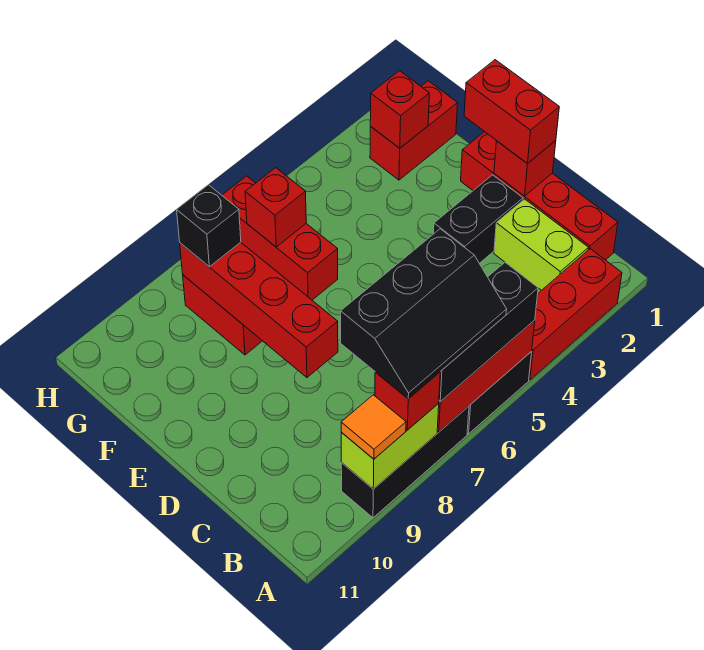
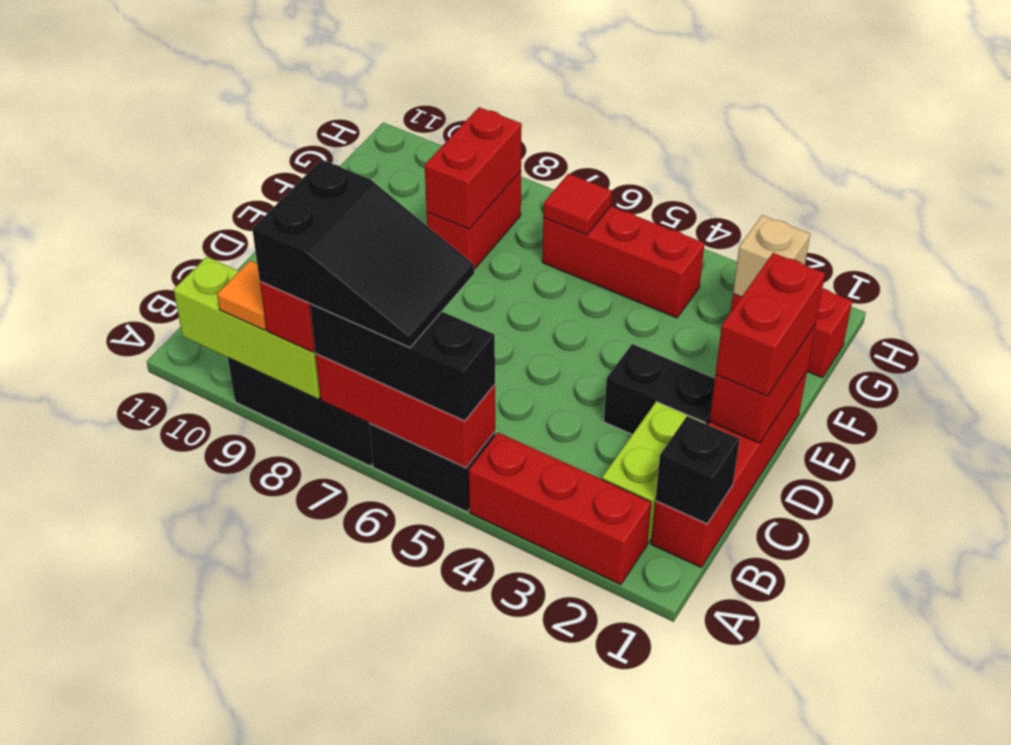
black slope A6:B8 level 4 top B -> black slope A6:B8 level 4 top 8
lime brick A8:A9 level 2 -> lime brick A8:A10 level 2
red brick D1 level 2 -> red brick D1:E1 level 2
red brick D8:G8 level 2 -> red brick F8:G8 level 2
red brick F6:H6 level 1 -> red brick G4:G6 level 1
red brick G2 level 2 -> tan brick G2 level 2
red brick G6 level 2 -> red tile G6 level 2
black brick G8 level 3 -> black brick B1 level 2

